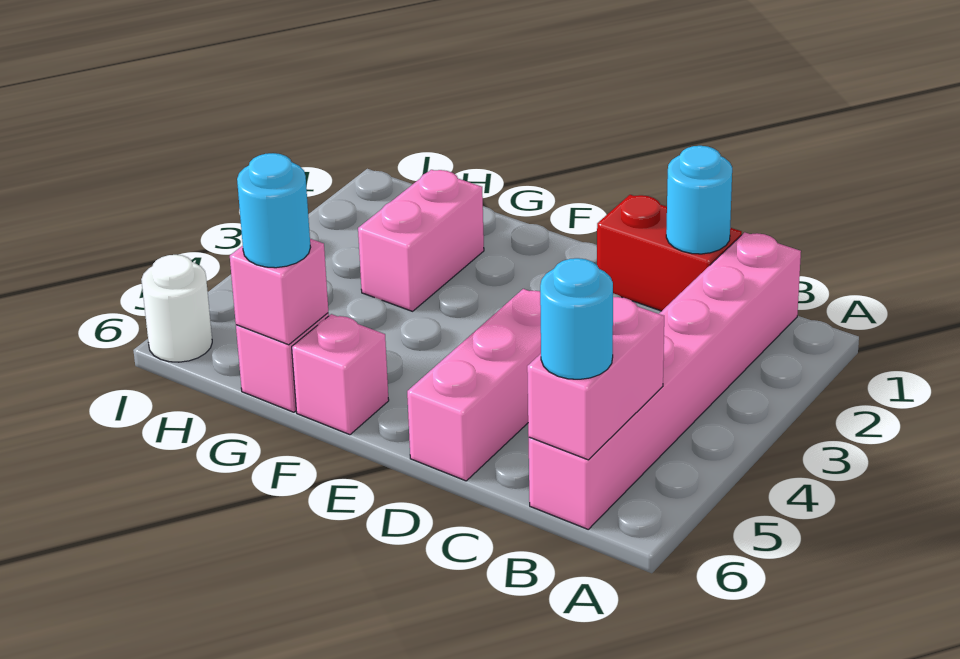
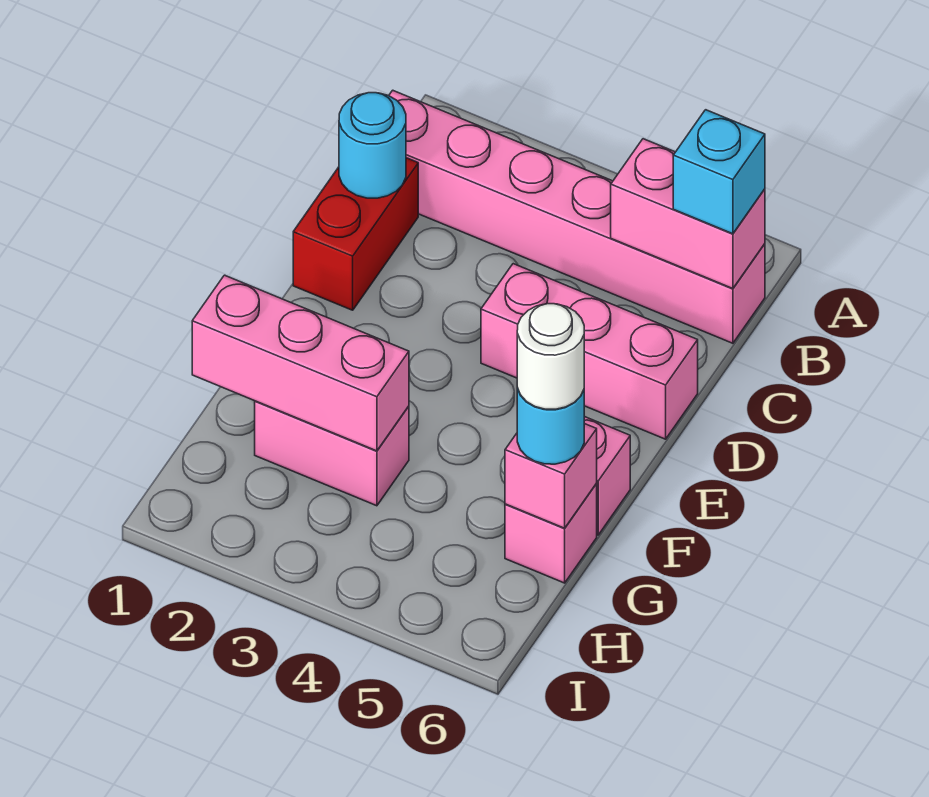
cyan round brick B6 level 3 -> cyan brick B6 level 3
none -> pink brick G1:G3 level 2
white round brick I6 level 1 -> white round brick G6 level 4

